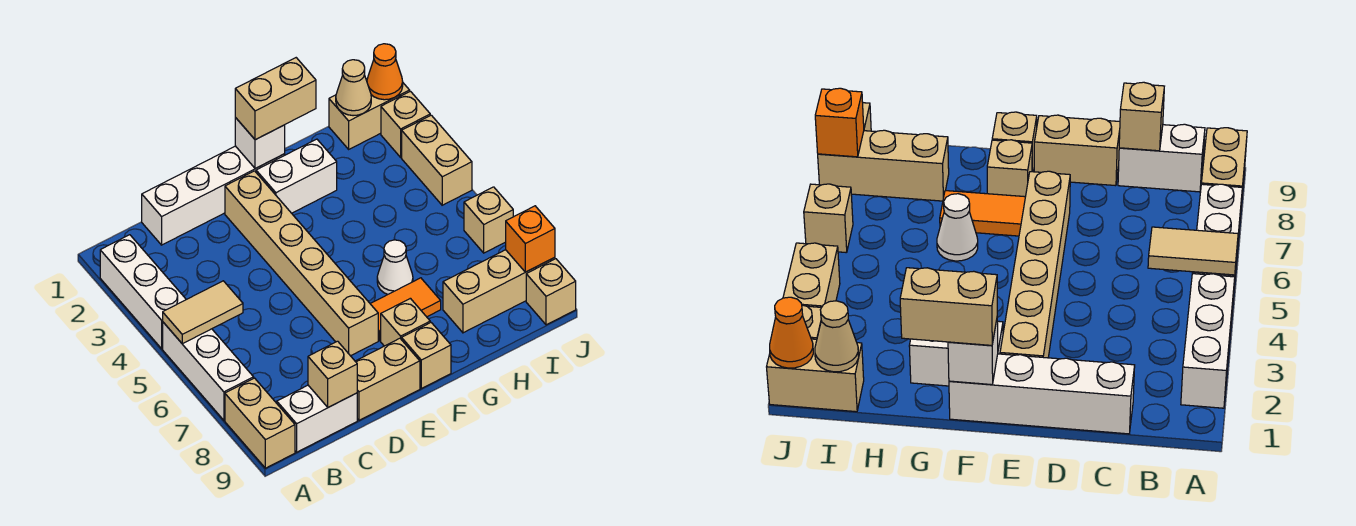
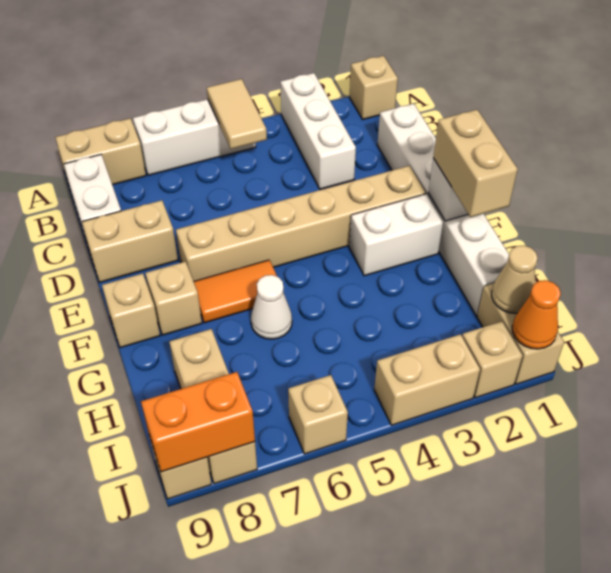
white brick A2:A4 level 1 -> white brick A3:C3 level 1
white brick C1:F1 level 1 -> white brick C1:H1 level 1
tan brick C9 level 2 -> tan brick A1 level 1
tan brick D9:E9 level 1 -> tan brick D8:D9 level 1
white brick F2:G2 level 1 -> white brick F2:F3 level 1
orange tile F7:G7 level 1 -> orange tile F6:F7 level 1
orange brick J8 level 2 -> orange brick J8:J9 level 2

